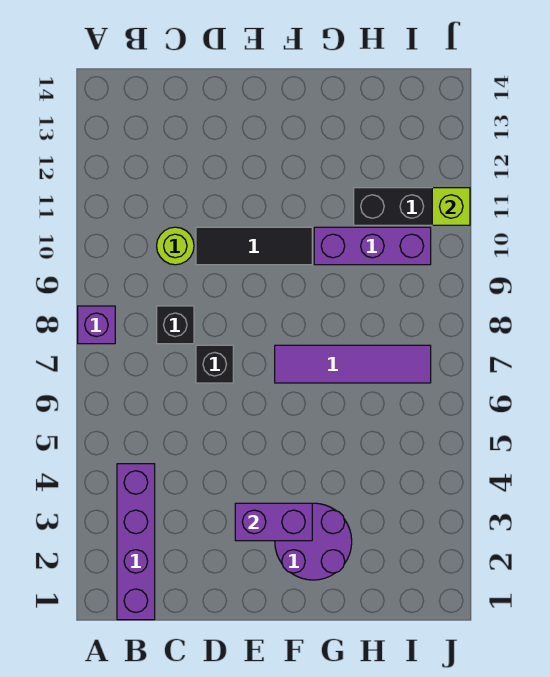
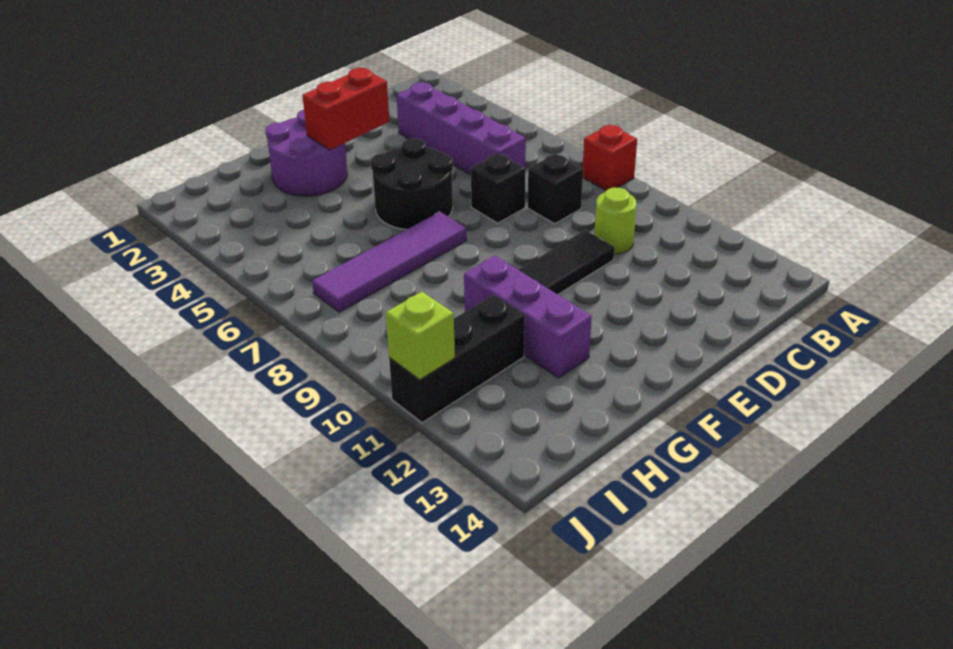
purple brick A8 level 1 -> red brick A8 level 1
purple brick B1:B4 level 1 -> purple brick C3:C6 level 1
purple brick E3:F3 level 2 -> red brick E3:F3 level 2
none -> black round brick E5:F6 level 1
purple brick G10:I10 level 1 -> purple brick G10:G12 level 1

